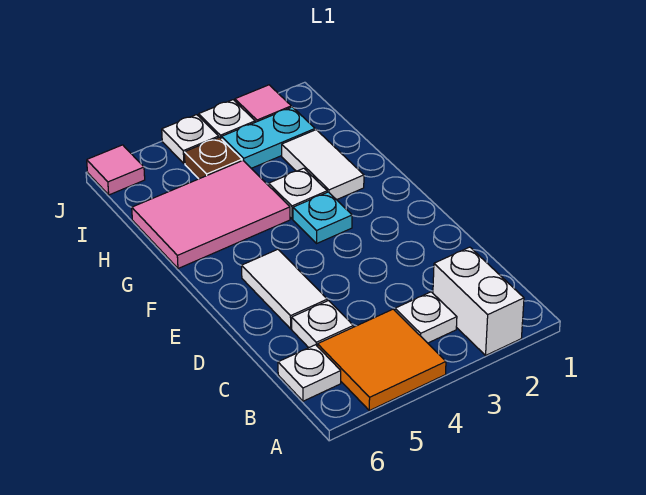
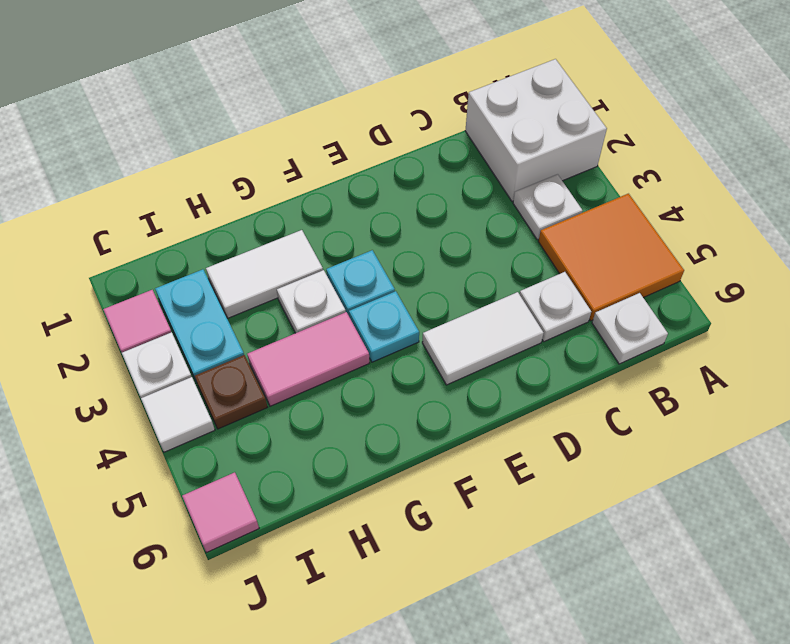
white brick A2:B2 level 1 -> white brick A1:B2 level 1
none -> cyan plate F4 level 1
pink tile G4:H6 level 1 -> pink tile G4:H4 level 1
white plate J4 level 1 -> white tile J4 level 1

